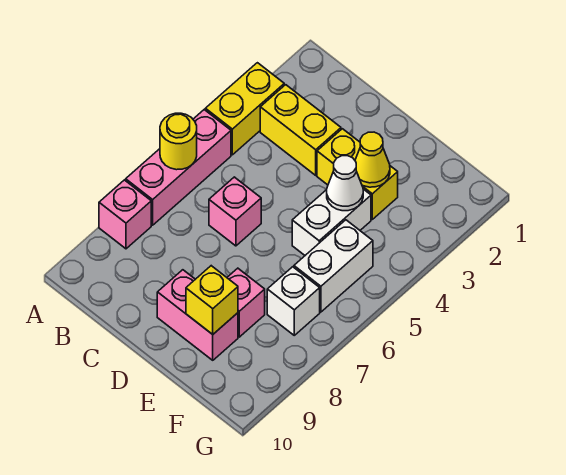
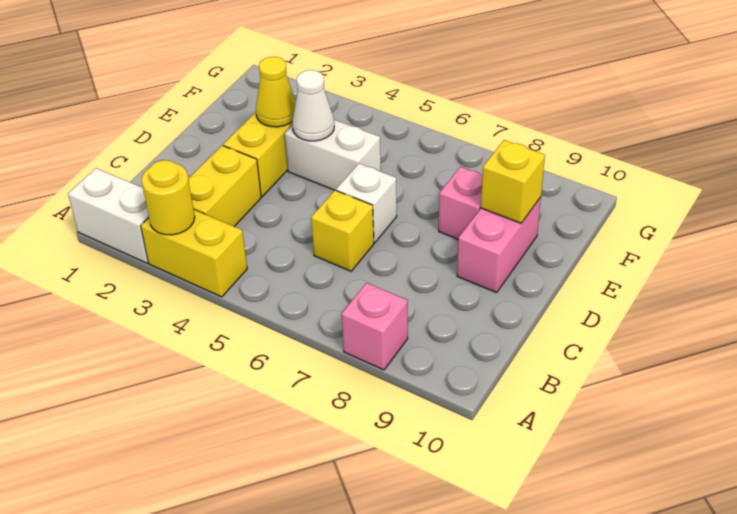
pink brick A5:A7 level 1 -> none
yellow round brick A6 level 2 -> yellow round brick A3 level 2
pink brick C6 level 1 -> yellow brick C6 level 1
white brick F5:F6 level 1 -> white brick A1:A2 level 1
white brick F7 level 1 -> white brick D6 level 1

